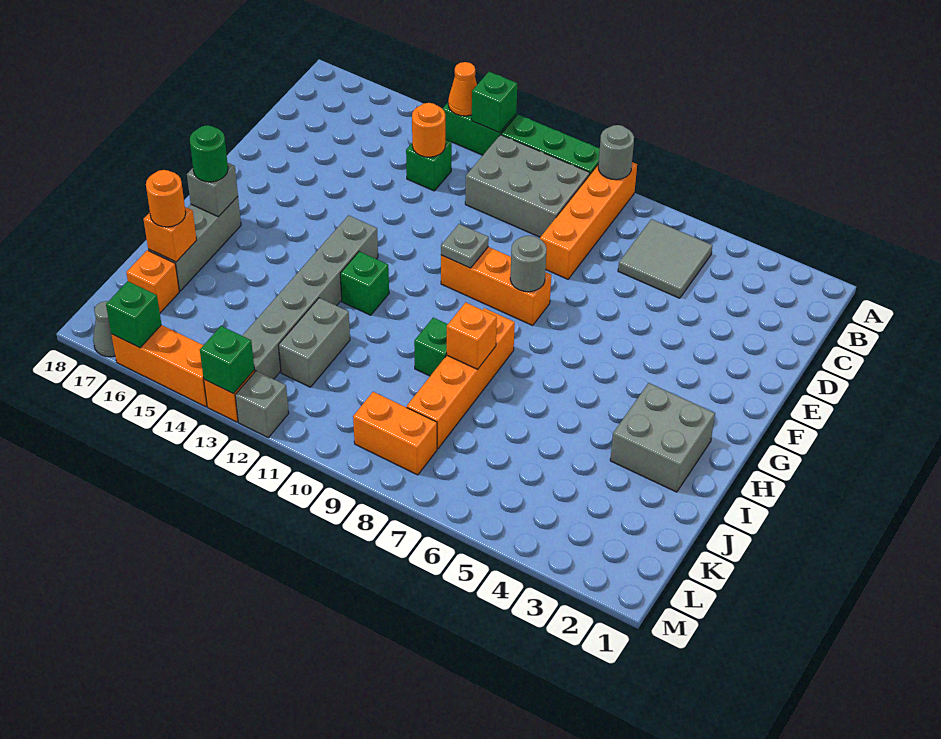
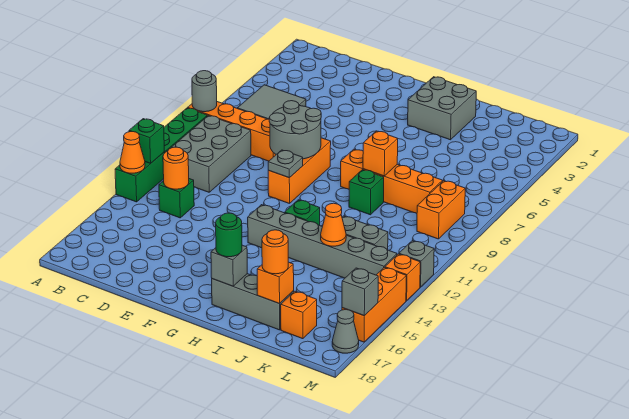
grey round brick F8 level 2 -> grey round brick E8:F9 level 2
none -> orange cone J13 level 2
green brick M13 level 2 -> none
green brick M16 level 2 -> grey brick M16 level 2

